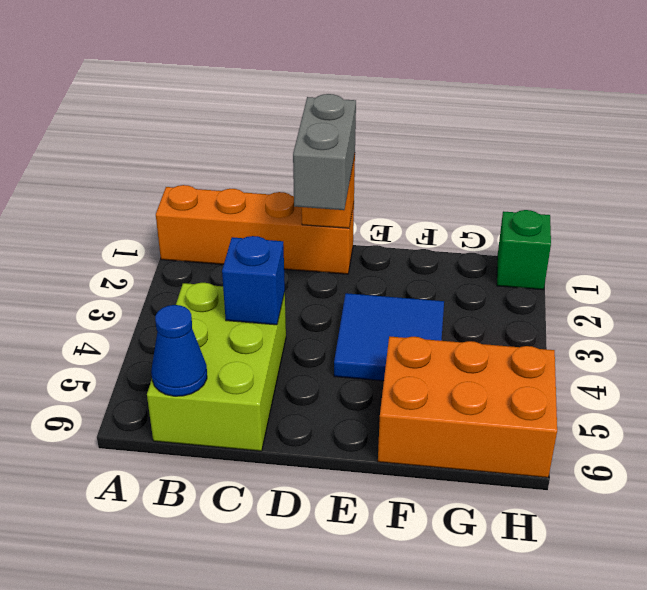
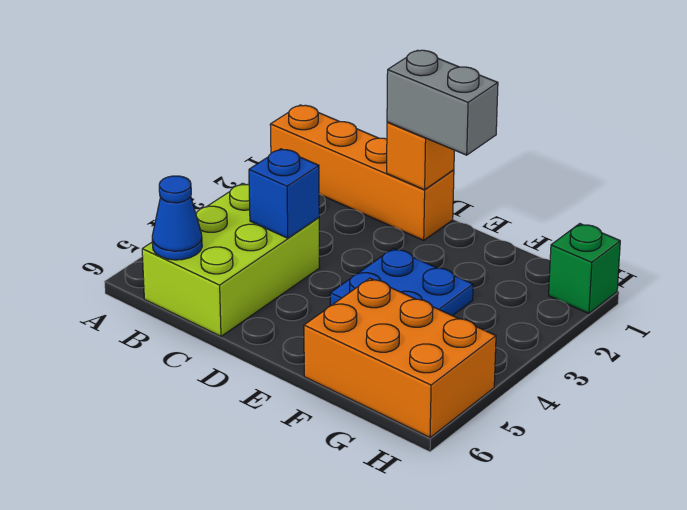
grey brick D1:D2 level 3 -> grey brick D1:E1 level 3
blue tile E3:F4 level 1 -> blue plate E3:F4 level 1

